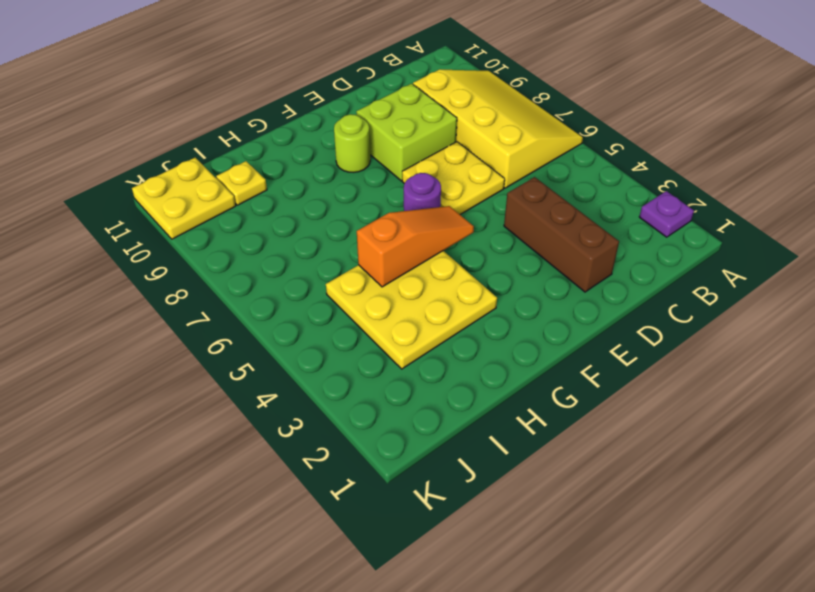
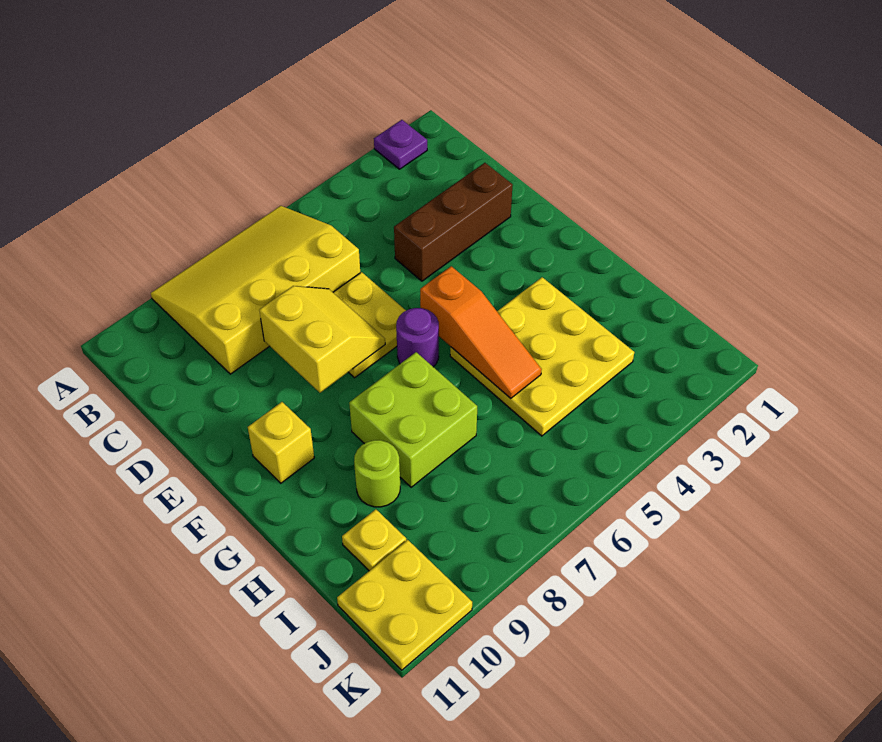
none -> yellow slope D7:E8 level 2 top 8
lime brick D8:E9 level 1 -> lime brick G7:H8 level 1
orange slope F5:H5 level 2 top H -> orange slope F5:H5 level 2 top F
lime round brick F9 level 1 -> lime round brick H9 level 1
none -> yellow brick F10 level 1

